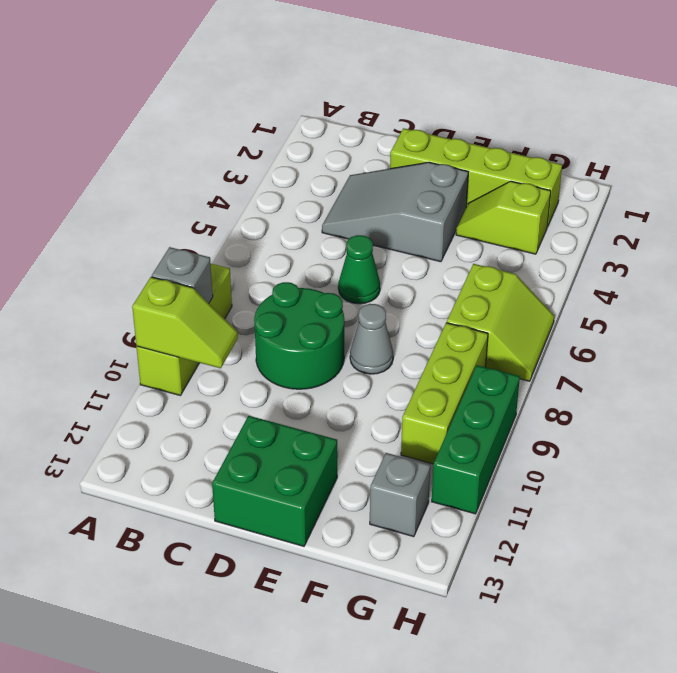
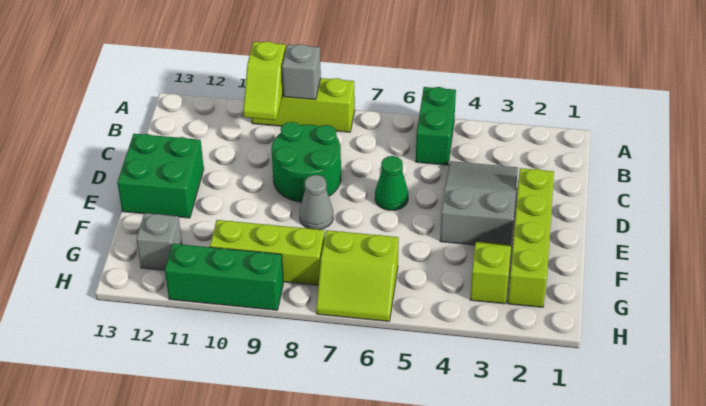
none -> green brick A5:B5 level 1

